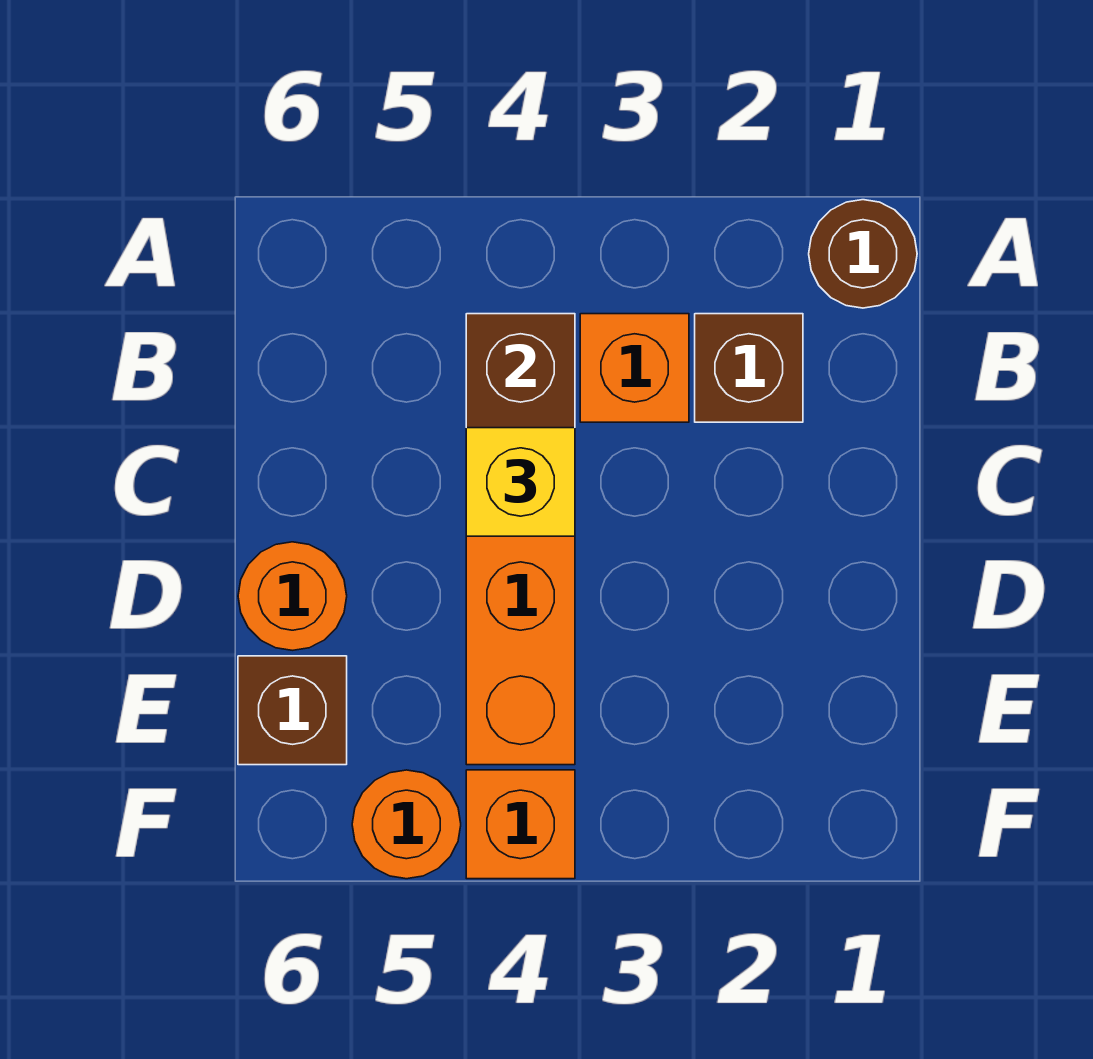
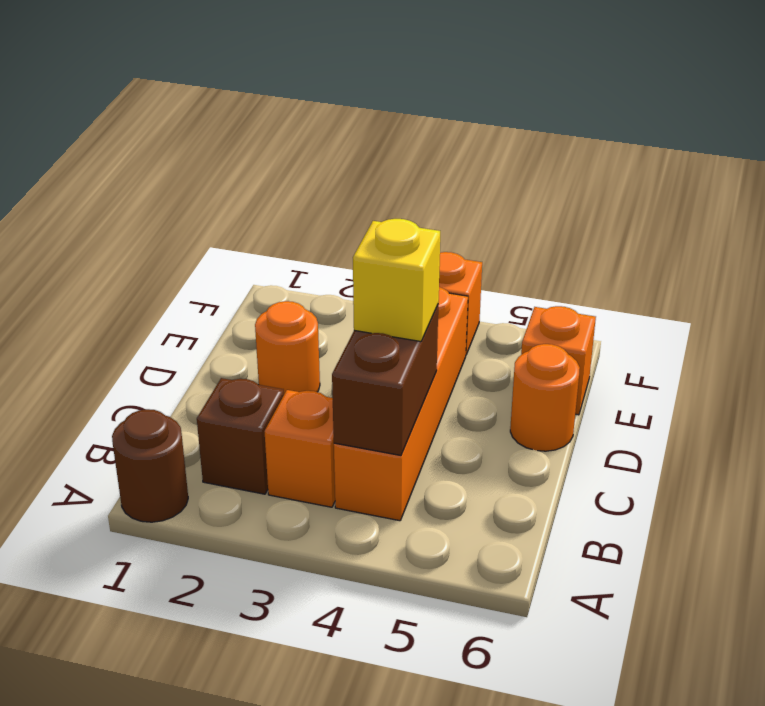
brown brick E6 level 1 -> orange brick E6 level 1
orange round brick F5 level 1 -> orange round brick D2 level 1

